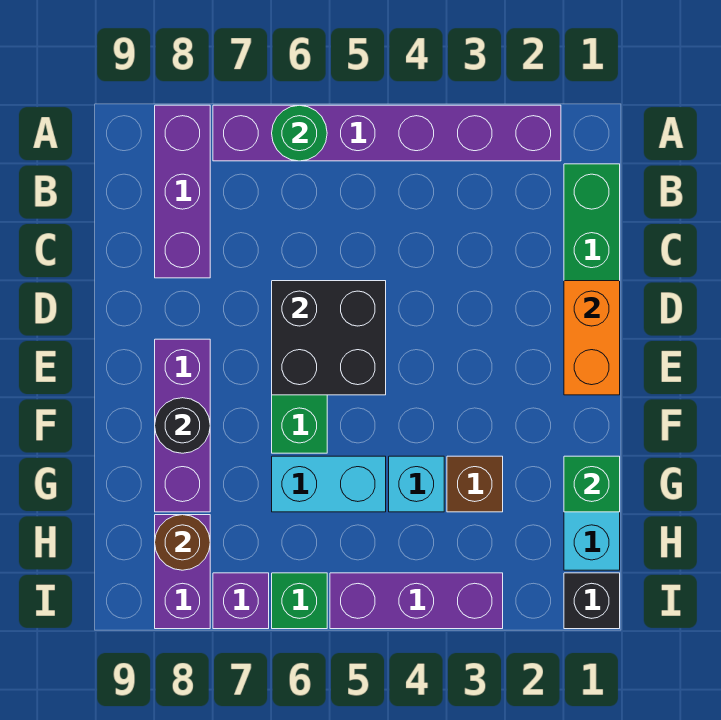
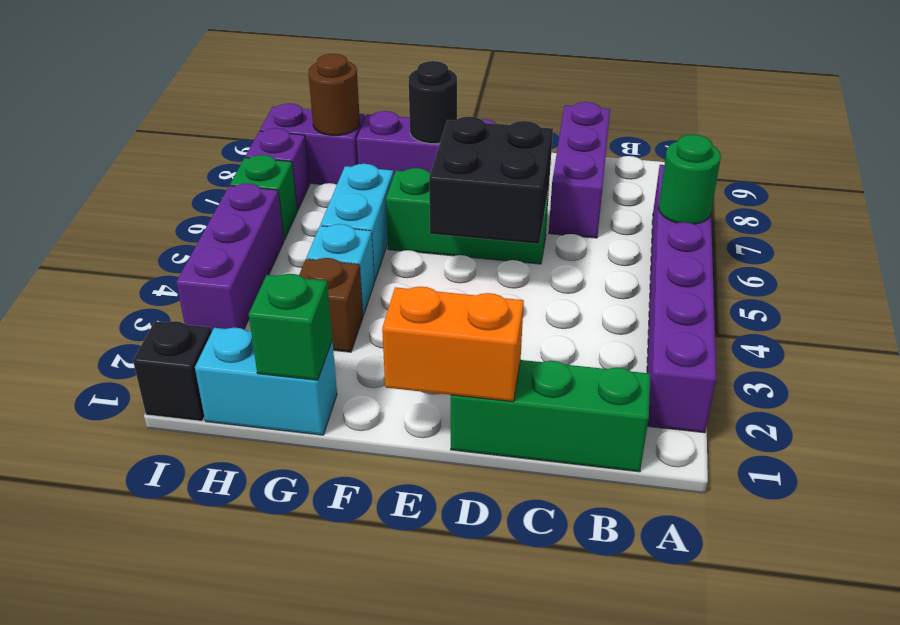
purple brick A8:C8 level 1 -> purple brick C7:C9 level 1

